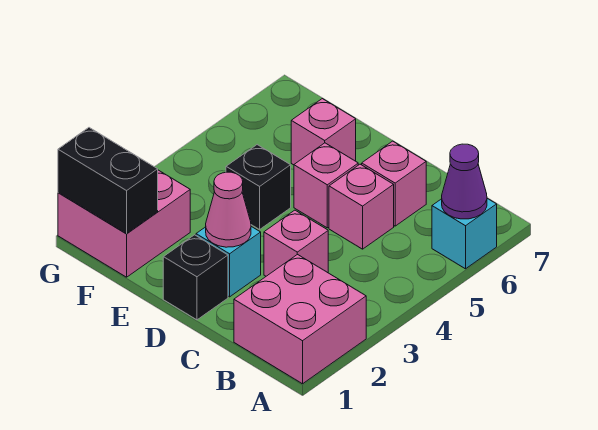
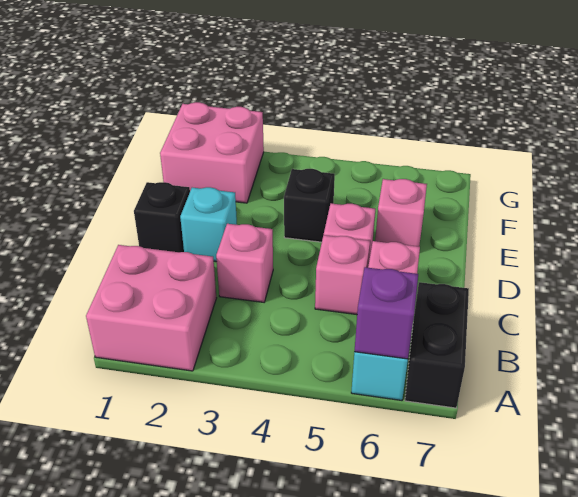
purple cone A6 level 2 -> purple brick A6 level 2
pink cone D2 level 2 -> none
black brick F1:G1 level 2 -> black brick A7:B7 level 1

